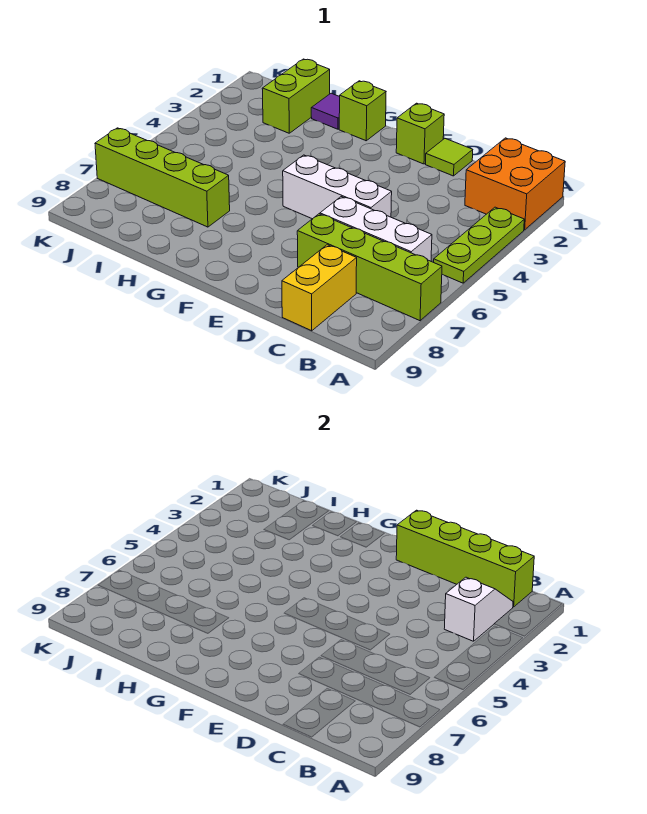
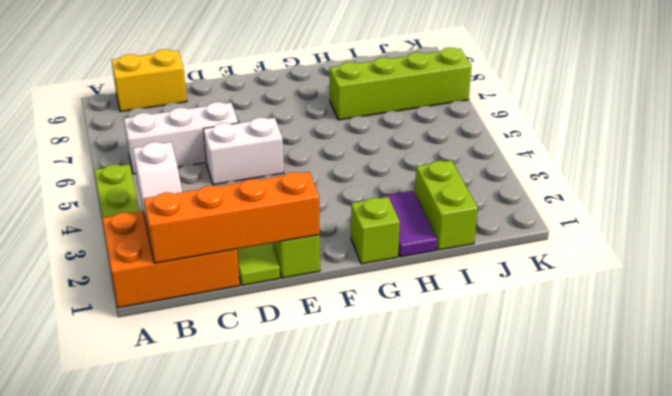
orange brick A1:B2 level 1 -> orange brick A1:C2 level 1
lime brick A7:D7 level 1 -> none
lime brick B1:E1 level 2 -> orange brick B1:E1 level 2
yellow brick C8:C9 level 1 -> yellow brick B9:C9 level 1
white brick D5:F5 level 1 -> white brick D5:E5 level 1
purple tile H1 level 1 -> purple tile H1:H2 level 1

